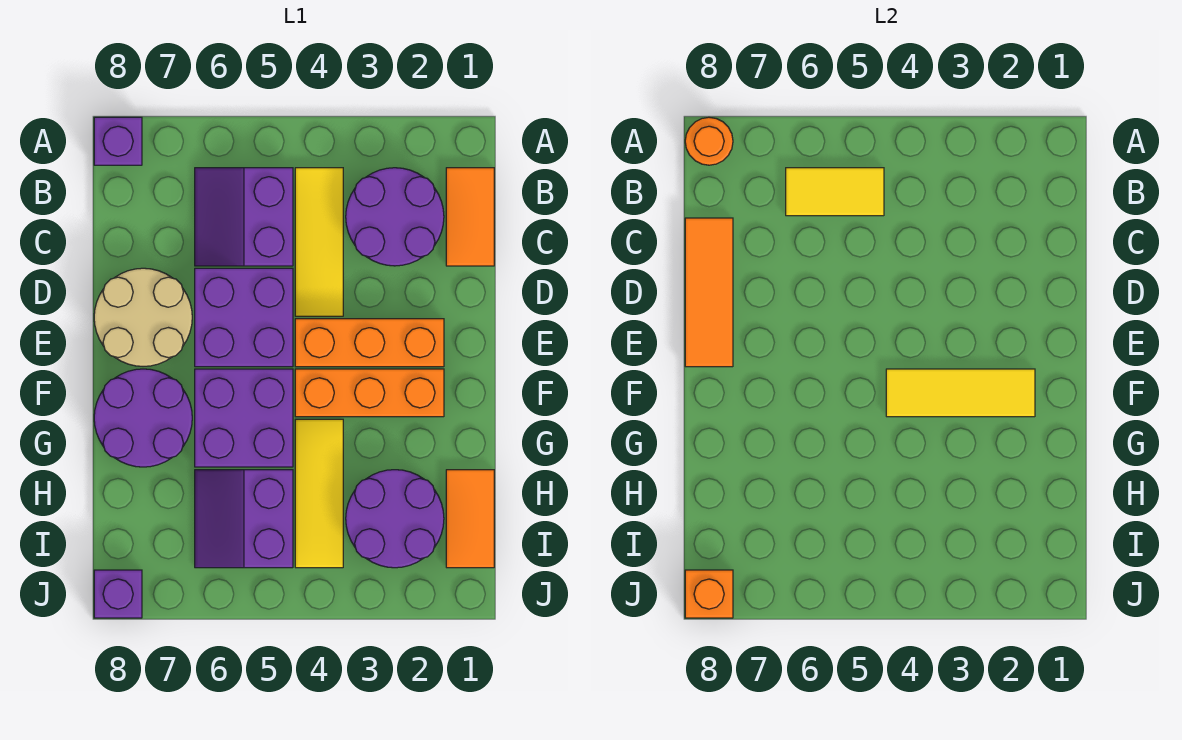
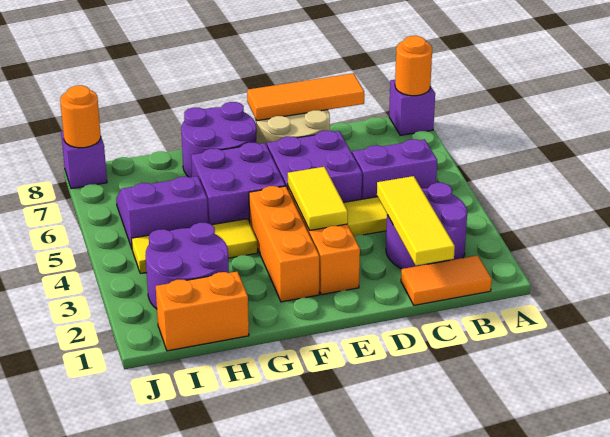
yellow tile B5:B6 level 2 -> yellow tile E3:E4 level 2
yellow tile F2:F4 level 2 -> yellow tile C1:C3 level 2
orange tile H1:I1 level 1 -> orange brick H1:I1 level 1
orange brick J8 level 2 -> orange round brick J8 level 2

